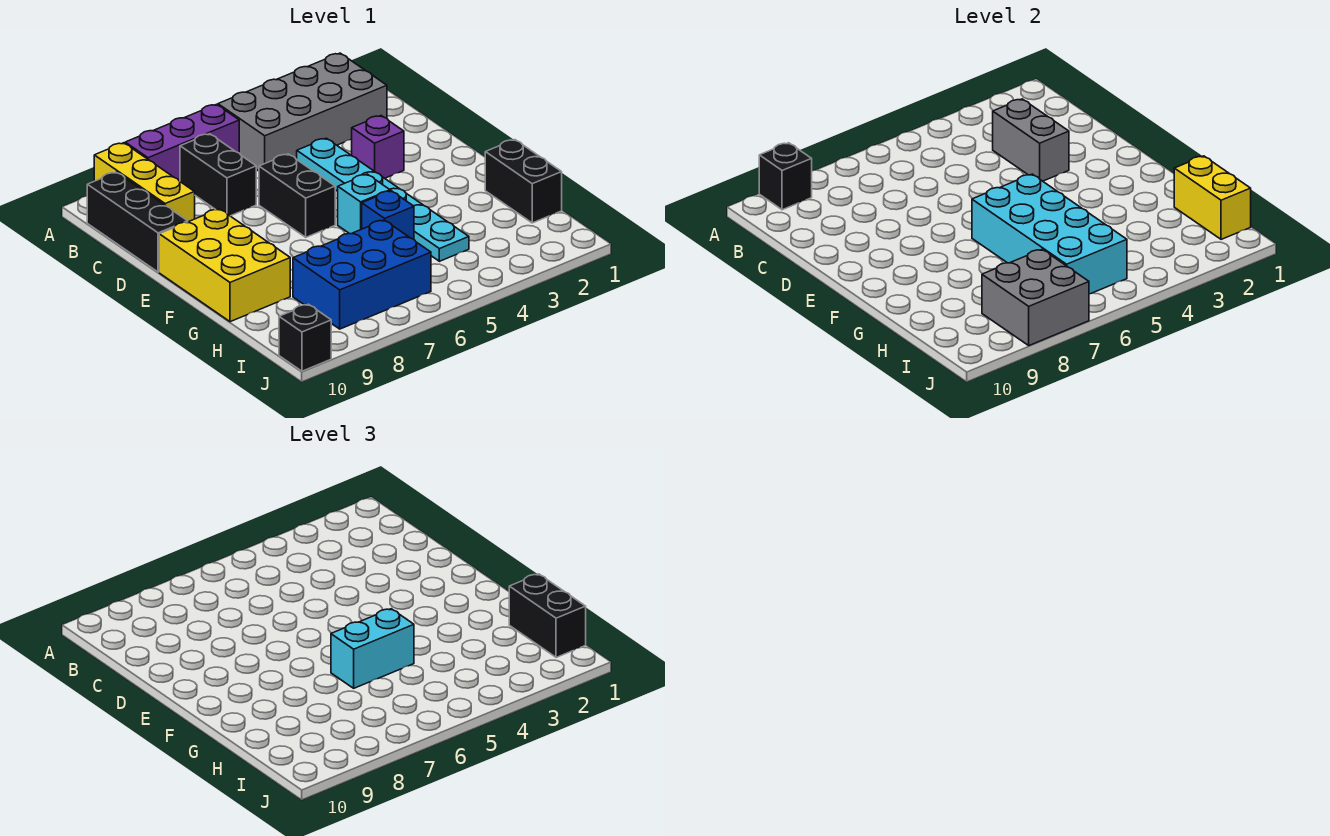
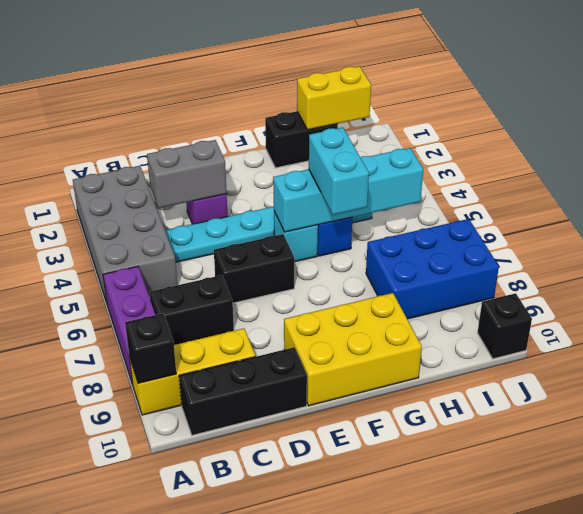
cyan brick F5:I6 level 2 -> cyan brick F5:I5 level 2
black brick H1:I1 level 3 -> none
blue brick H6:I8 level 1 -> blue brick H7:J8 level 1
grey brick I7:J8 level 2 -> none

